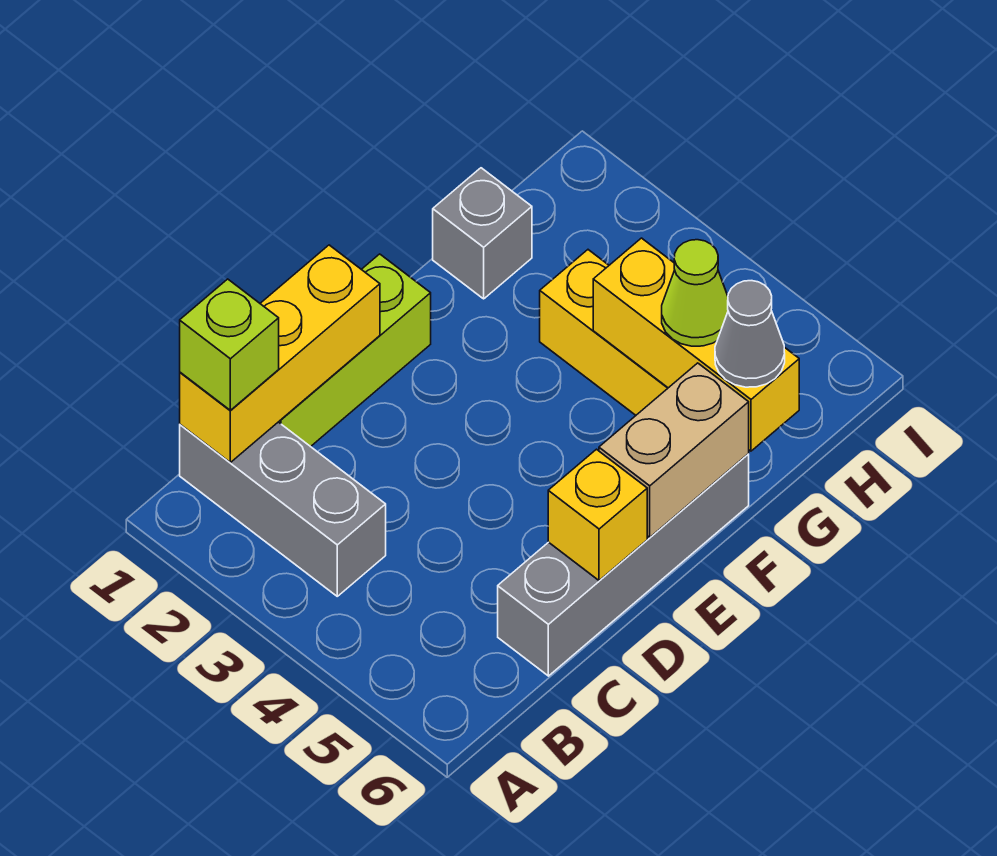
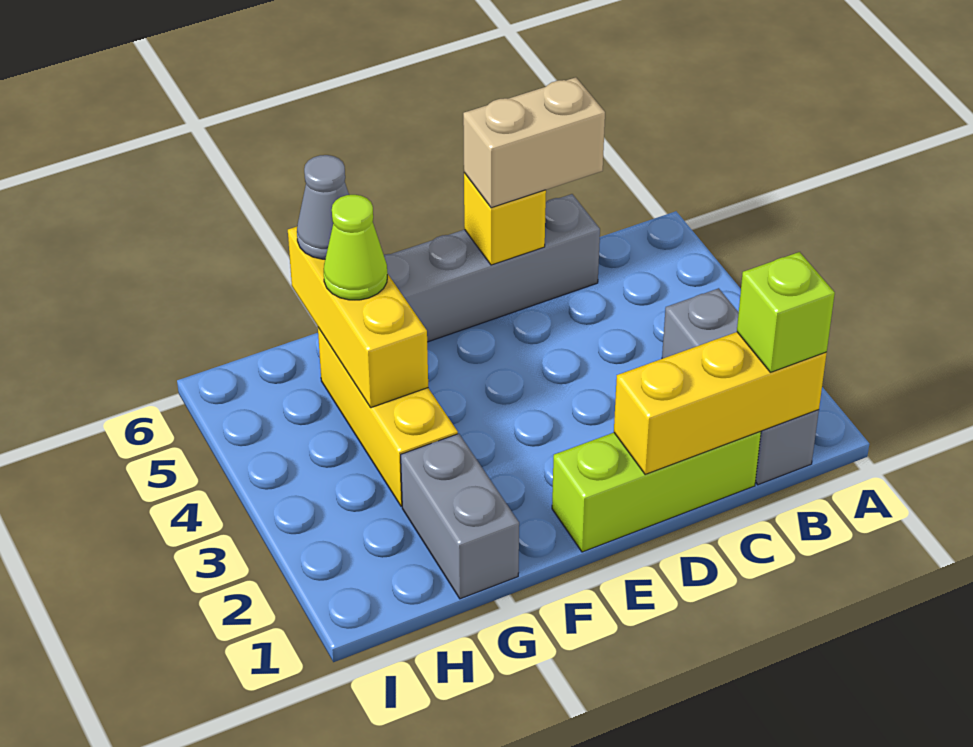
tan brick E6:F6 level 2 -> tan brick C6:D6 level 3
grey brick G1 level 1 -> grey brick G1:G2 level 1

